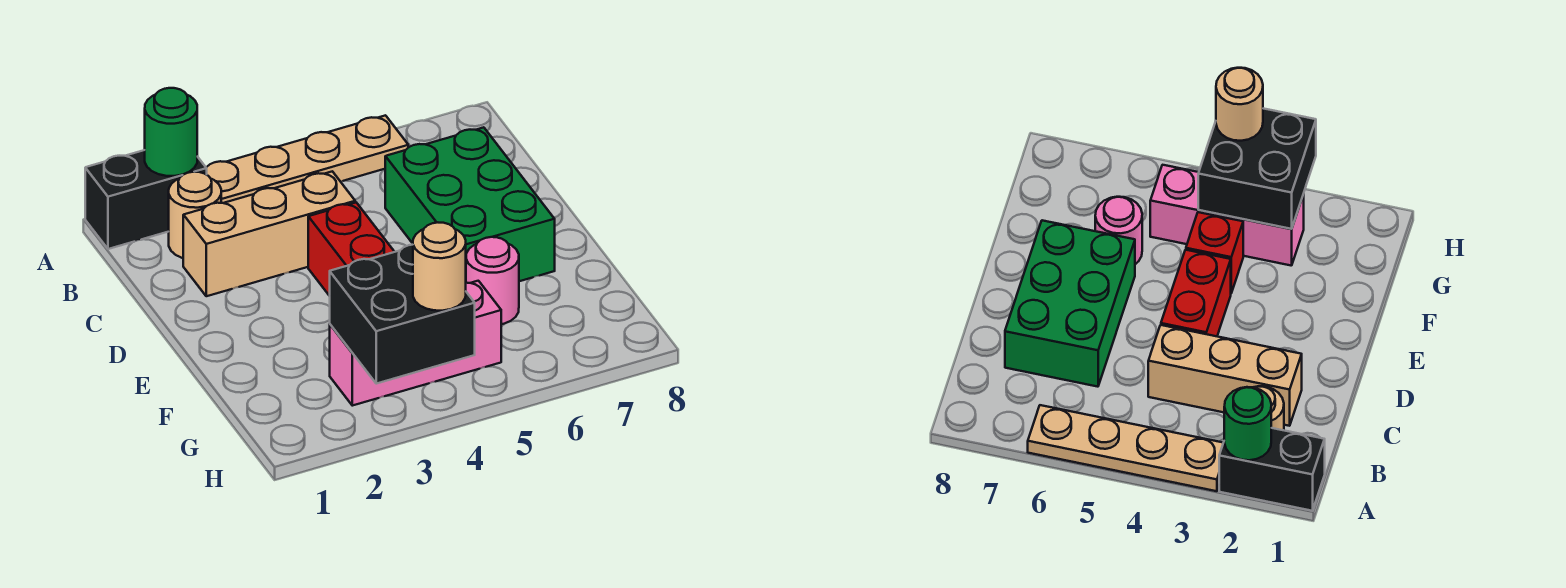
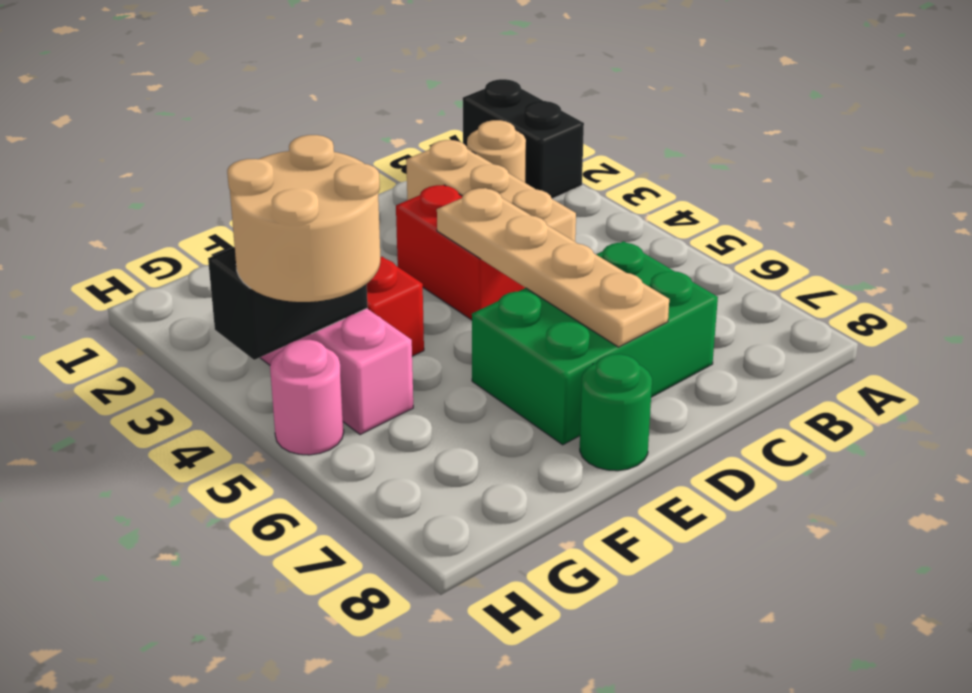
green round brick A2 level 2 -> green round brick E8 level 1
tan plate A3:A6 level 1 -> tan plate D4:D7 level 2
red brick D4:E4 level 1 -> red brick D3:D4 level 1
pink round brick F6 level 1 -> pink round brick H5 level 1
black brick G3:H4 level 2 -> black brick G4:H4 level 2
tan round brick H4 level 3 -> tan round brick G4:H5 level 3

